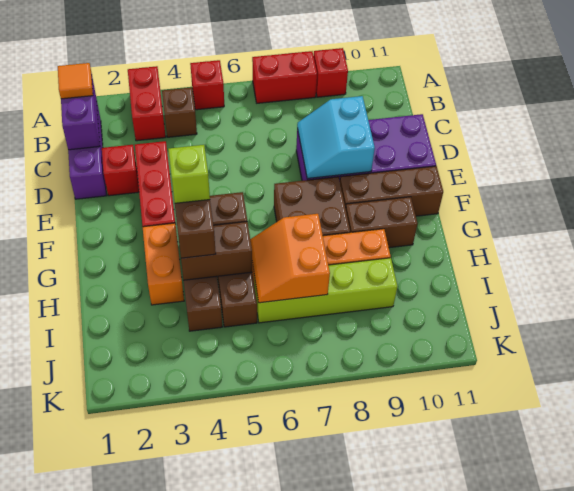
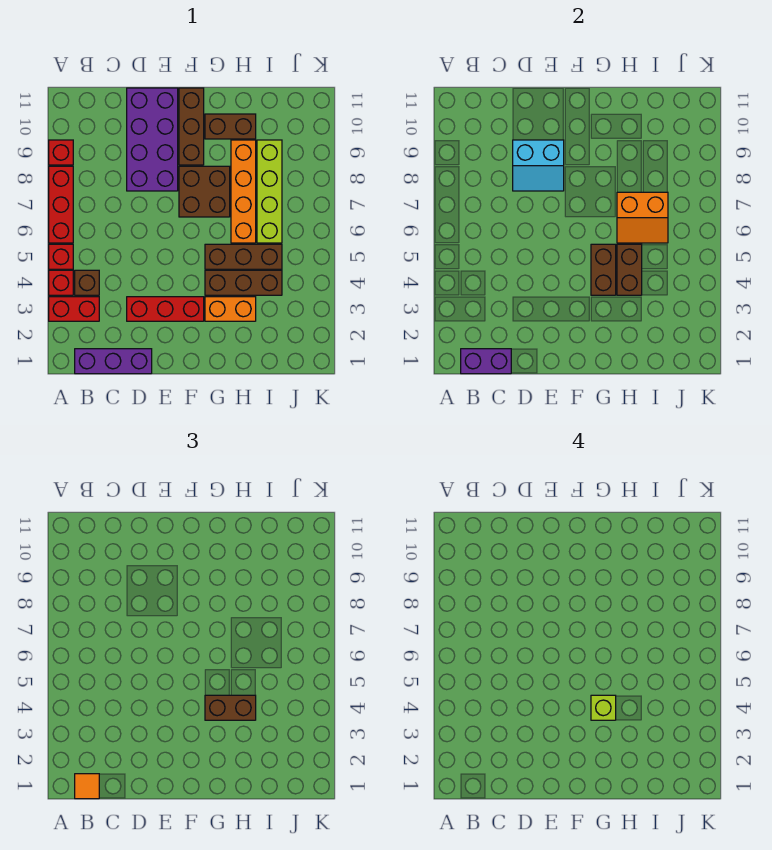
red brick A7:A8 level 1 -> red brick A6:A8 level 1
red brick D2 level 1 -> red brick A4 level 1
brown brick G9:G10 level 1 -> brown brick G10:H10 level 1

